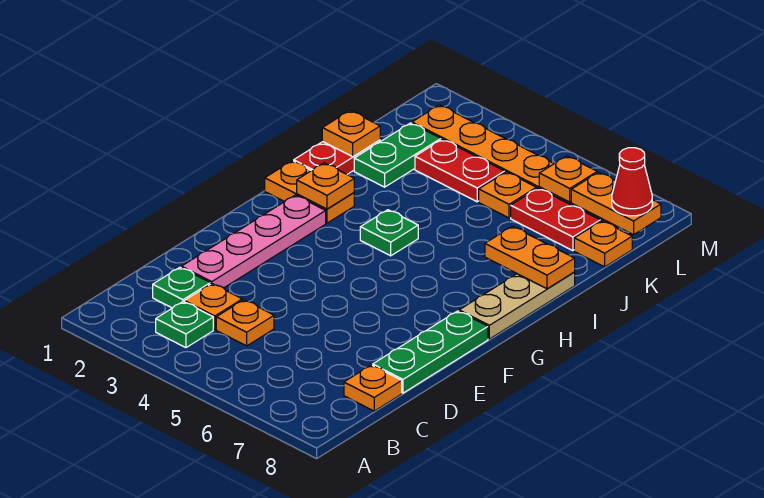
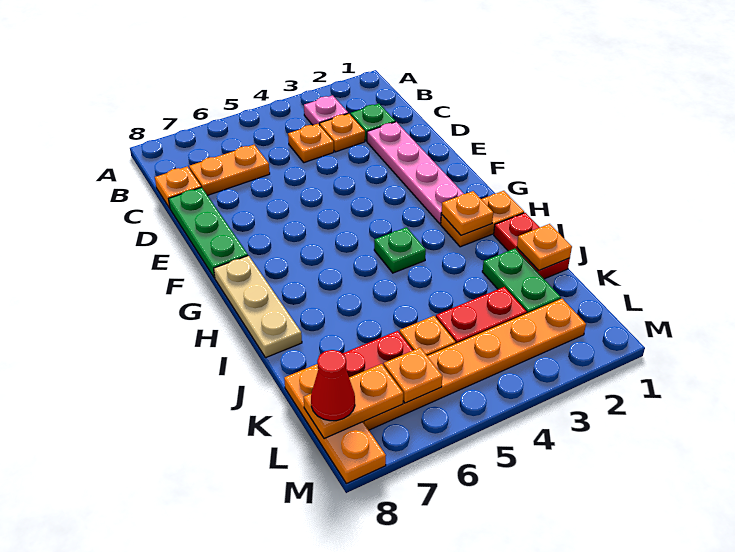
green plate B3 level 1 -> pink plate B3 level 1
orange plate I7:I8 level 2 -> orange plate C6:C7 level 1
orange plate K8 level 1 -> orange plate K8:M8 level 1

